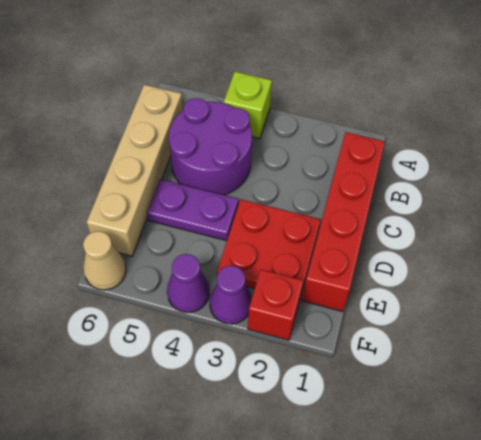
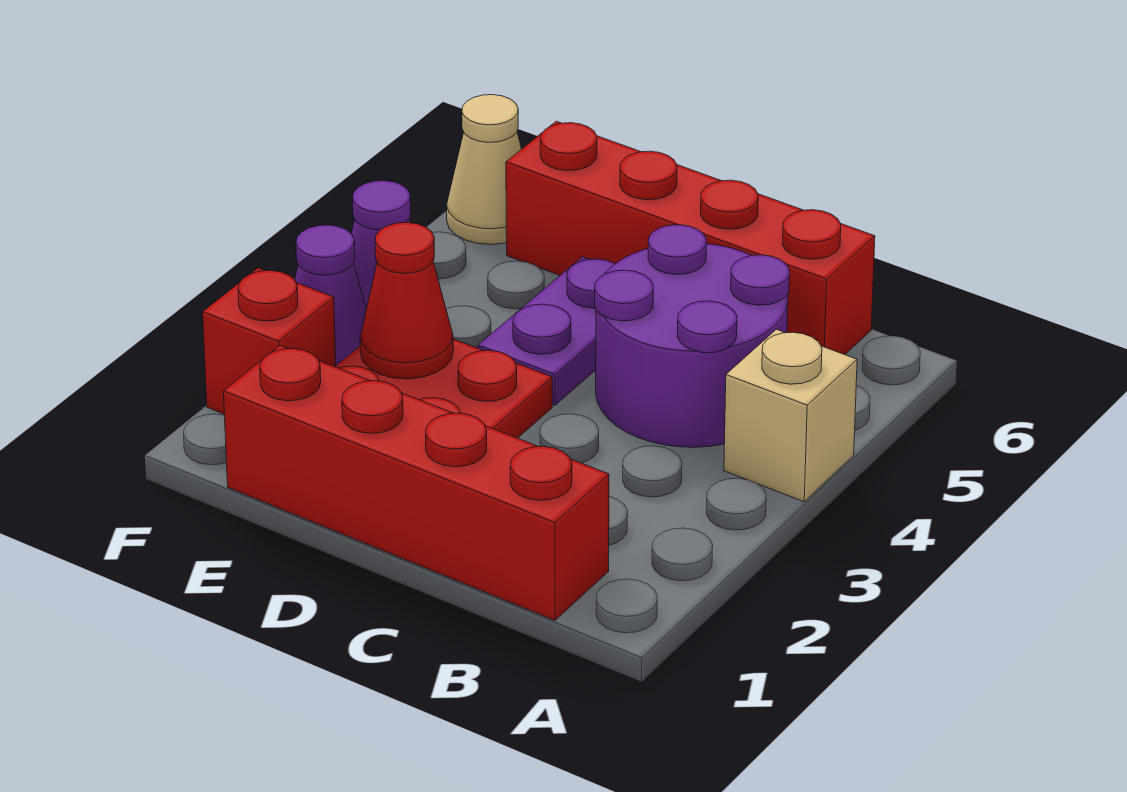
lime brick A4 level 1 -> tan brick A4 level 1
tan brick B6:E6 level 1 -> red brick B6:E6 level 1
none -> red cone E3 level 2

